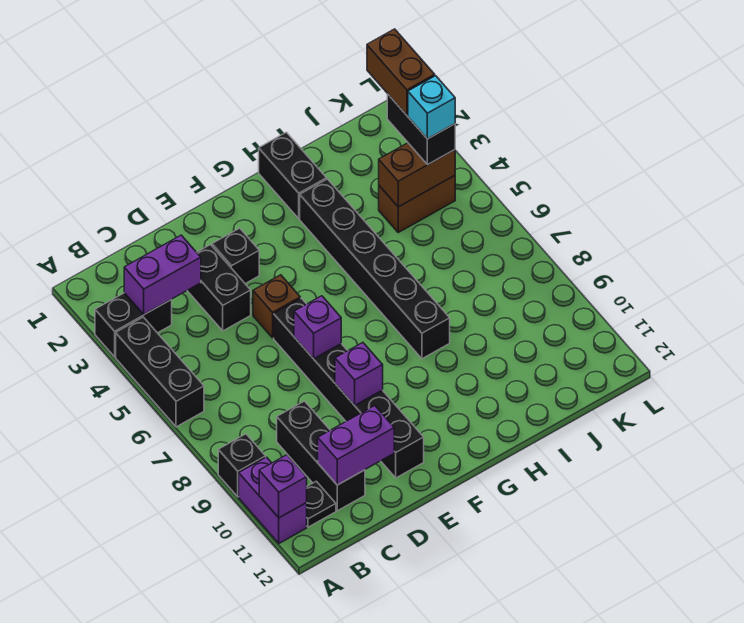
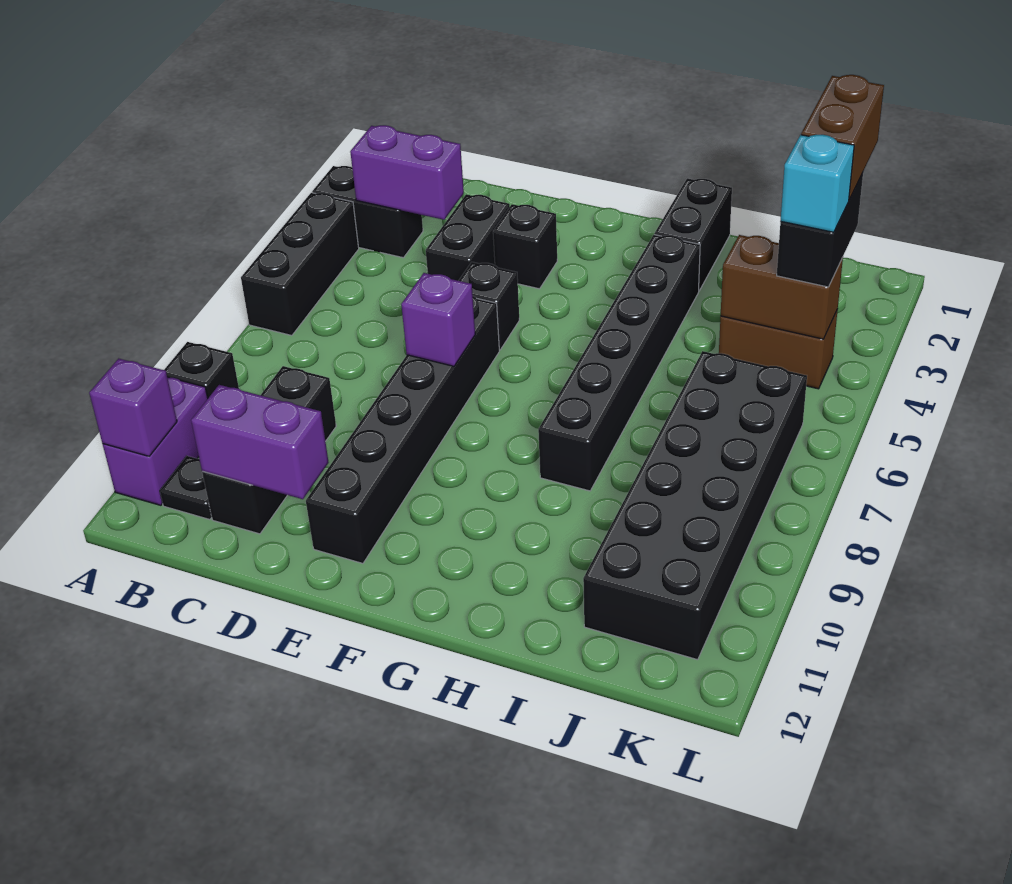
brown brick E5 level 1 -> black brick E5 level 1
purple brick E9 level 2 -> none
none -> black brick J6:K11 level 1

